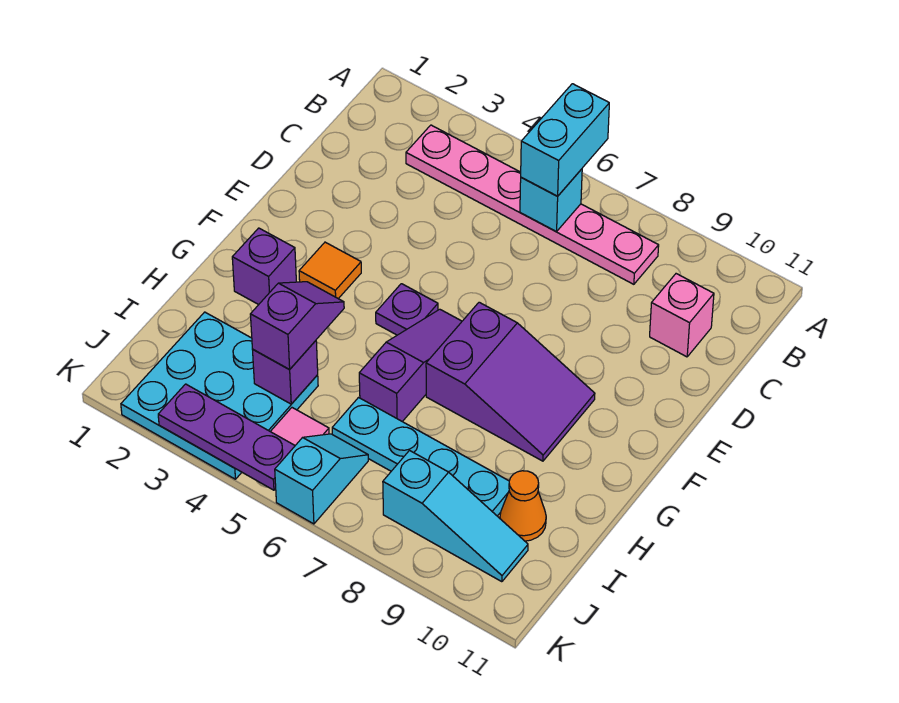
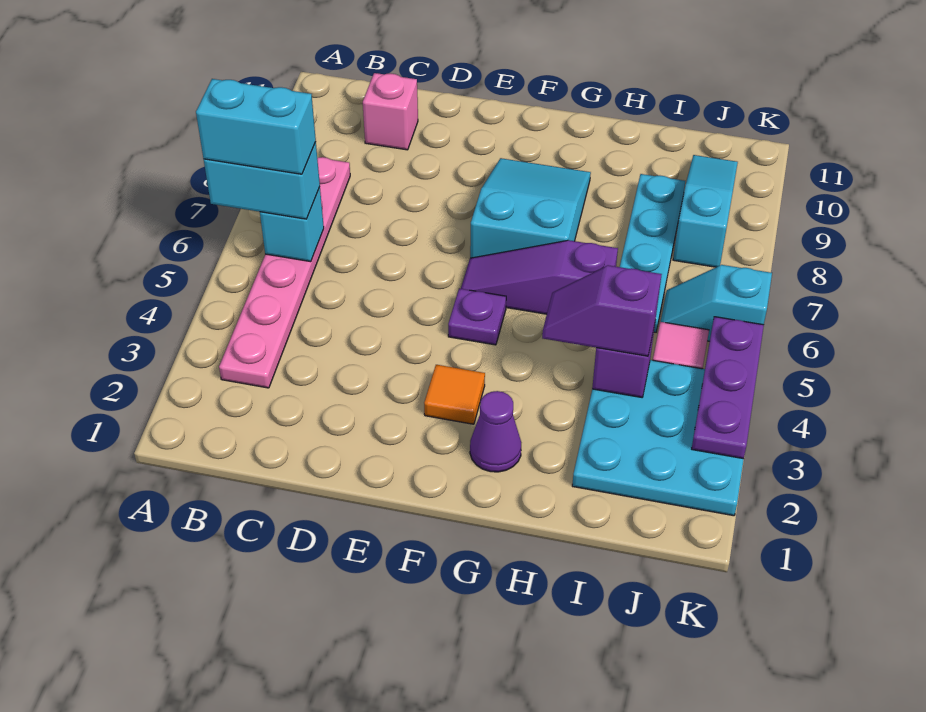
none -> cyan brick A6:B6 level 4
purple slope F7:G9 level 1 top 7 -> cyan slope F7:G9 level 1 top 7
purple brick G2 level 1 -> purple cone G2 level 1
orange cone I10 level 1 -> none

